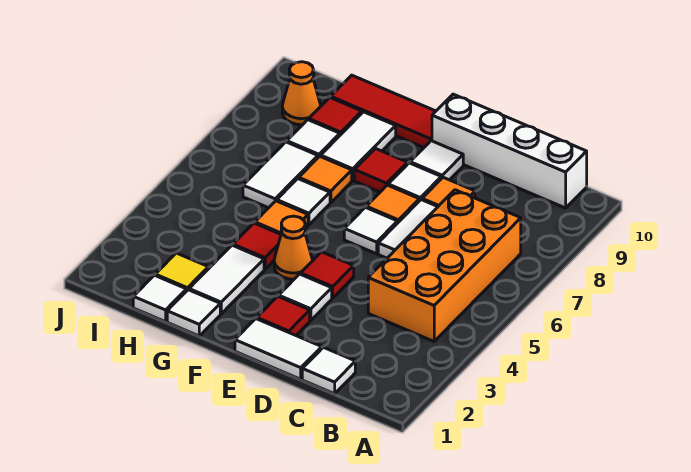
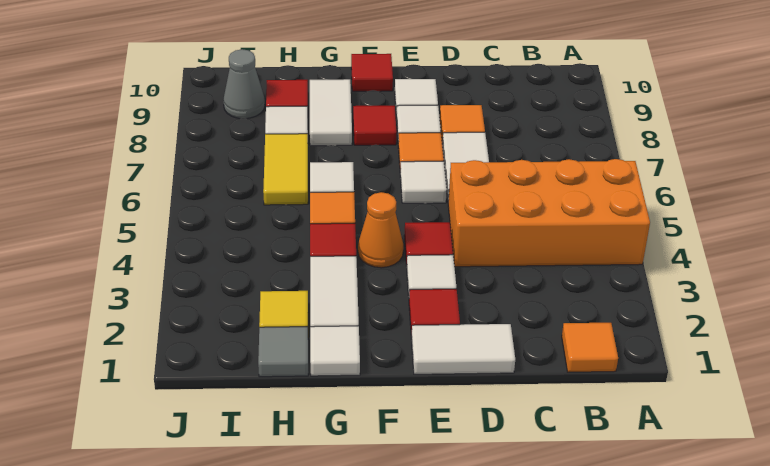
orange brick B4:C7 level 1 -> orange brick A4:D5 level 1
white brick B10:E10 level 1 -> none
white tile C1 level 1 -> none
red tile F10:H10 level 1 -> red tile F10 level 1
orange tile G7 level 1 -> orange tile B1 level 1
white tile H1 level 1 -> grey tile H1 level 1
white tile H6:H7 level 1 -> yellow tile H6:H7 level 1
orange cone I9 level 1 -> grey cone I9 level 1

